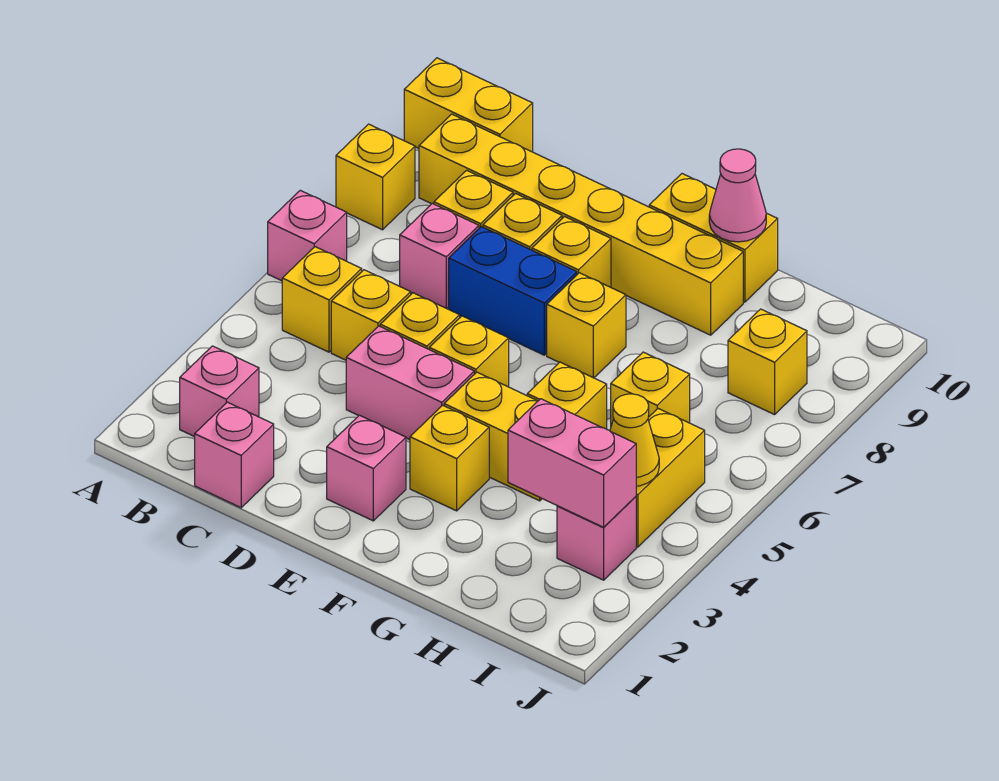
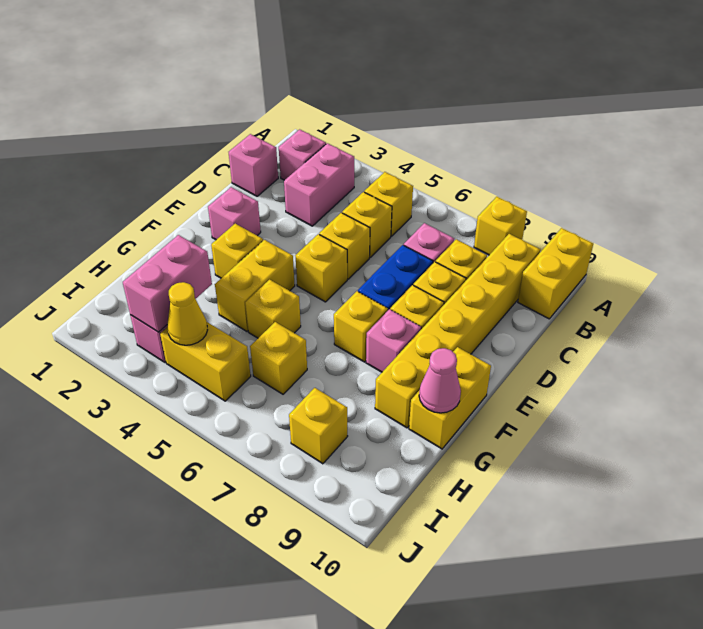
pink brick A6 level 1 -> pink brick F8 level 1
pink brick D4:E4 level 1 -> pink brick B3:C3 level 1

